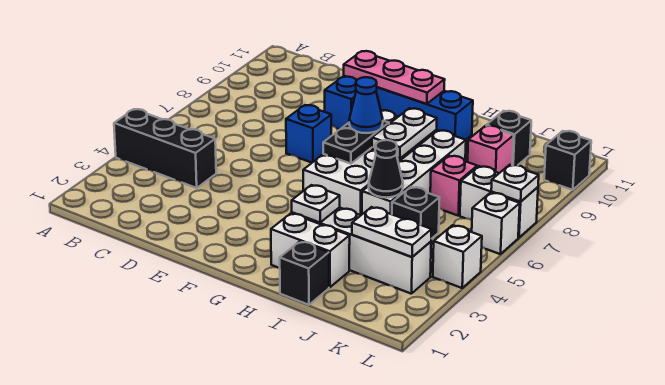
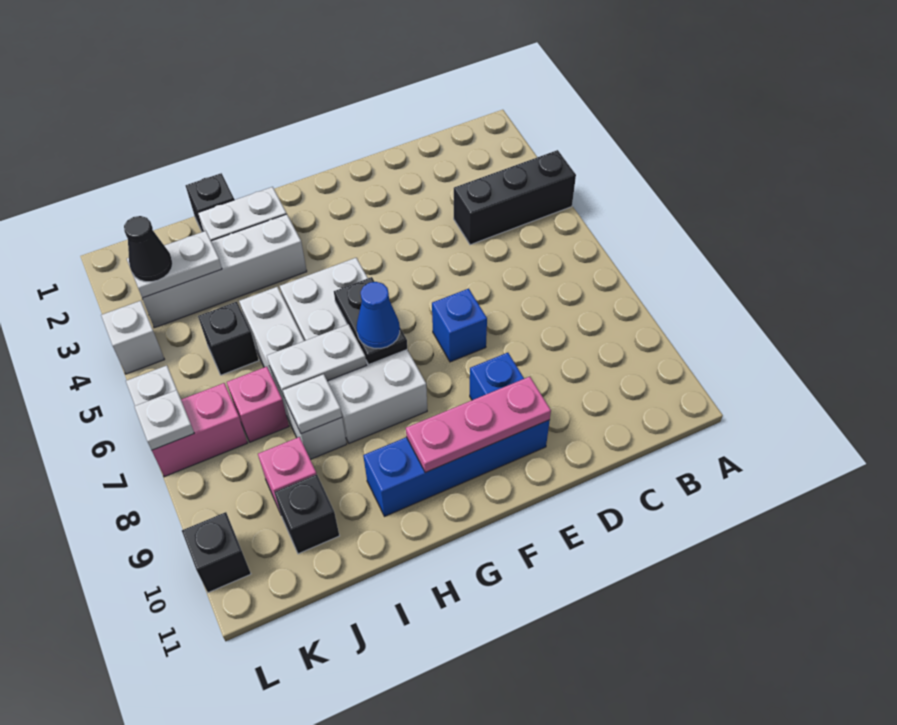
white plate H3 level 2 -> white plate I8 level 2
white plate H7:H8 level 2 -> white plate H7:I7 level 2
black cone I5 level 2 -> black cone K3 level 3
white brick K7:L7 level 1 -> pink brick K7:L7 level 1

